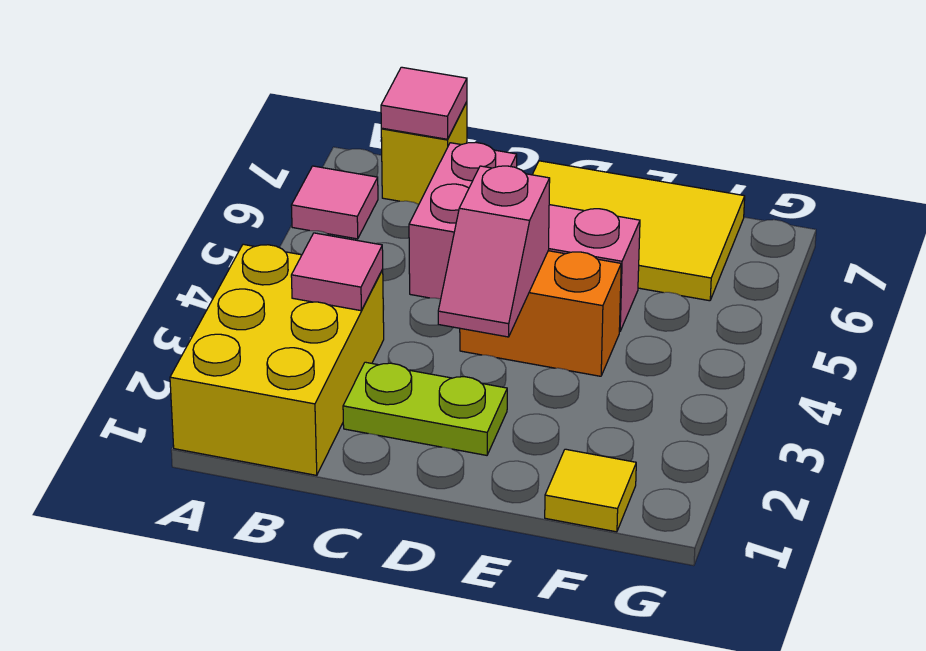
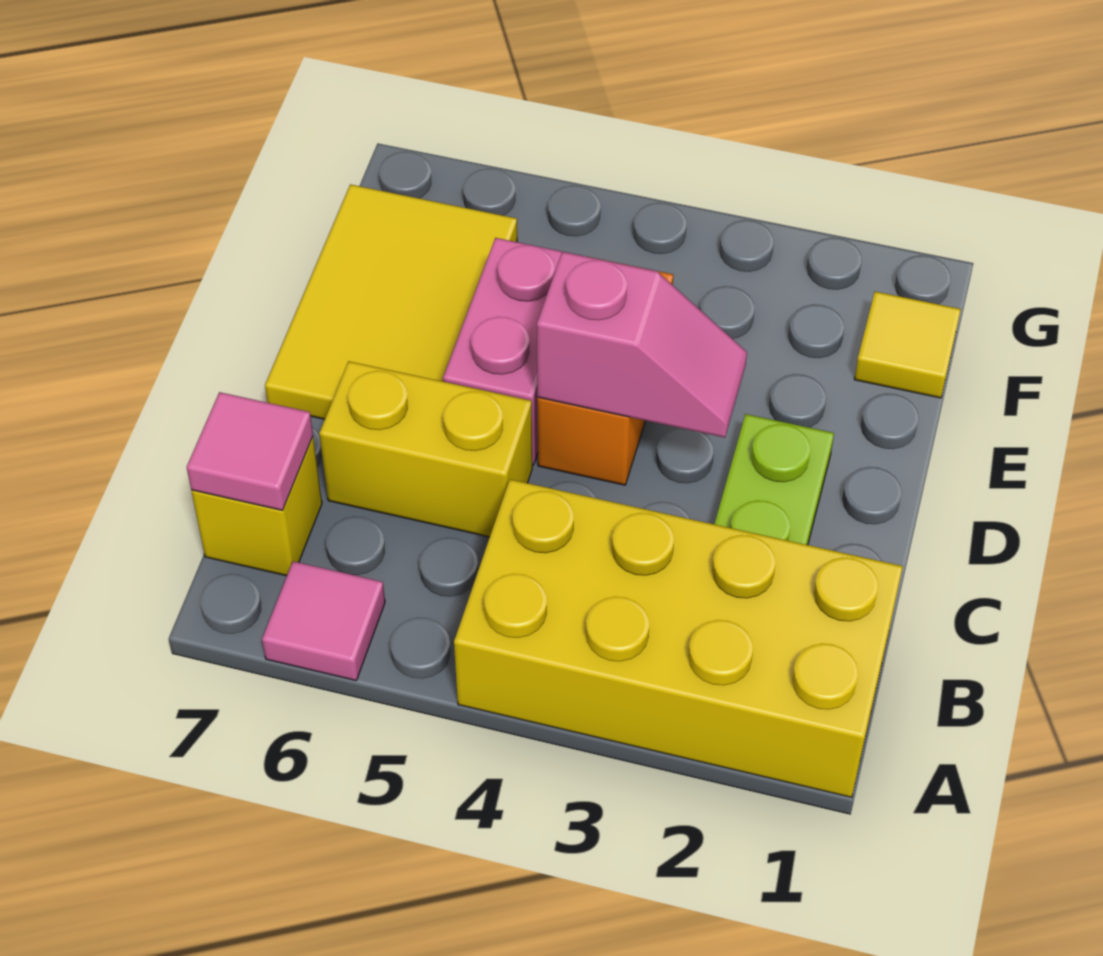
yellow brick A1:B3 level 1 -> yellow brick A1:B4 level 1
pink tile B3 level 2 -> none
pink brick C5:C6 level 1 -> yellow brick C5:C6 level 1

